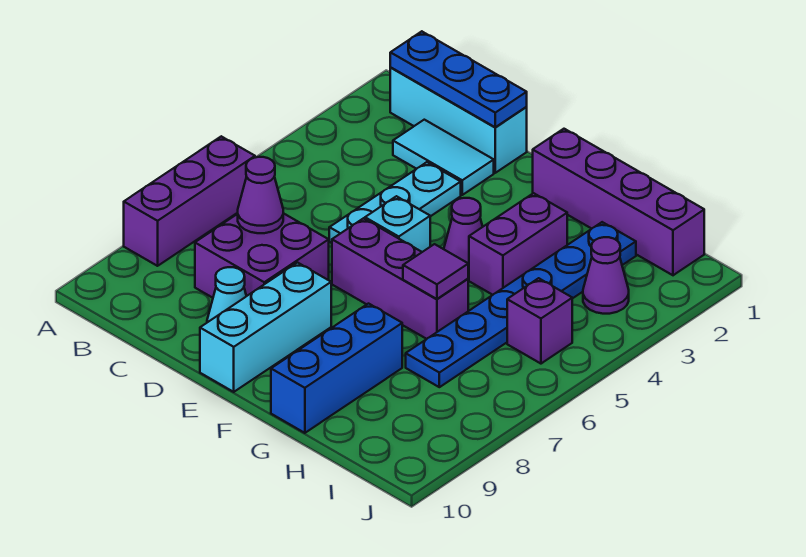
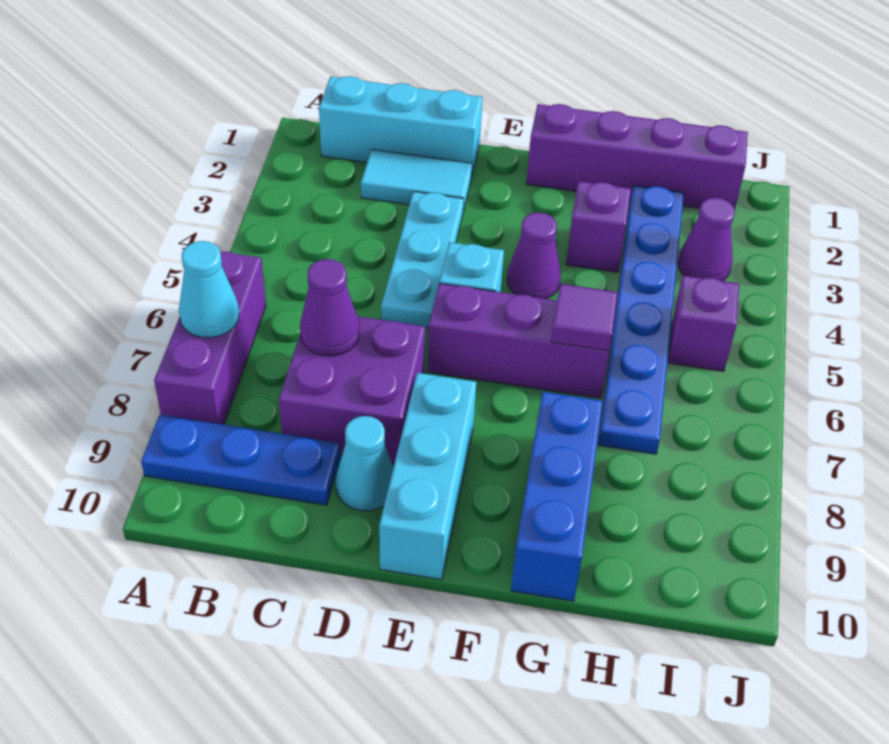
none -> cyan cone A7 level 2
blue plate B1:D1 level 2 -> blue plate A9:C9 level 1
purple brick G3:G4 level 1 -> purple brick G3 level 1

